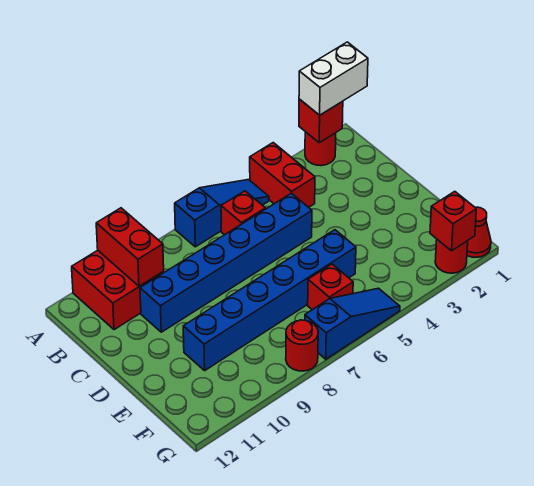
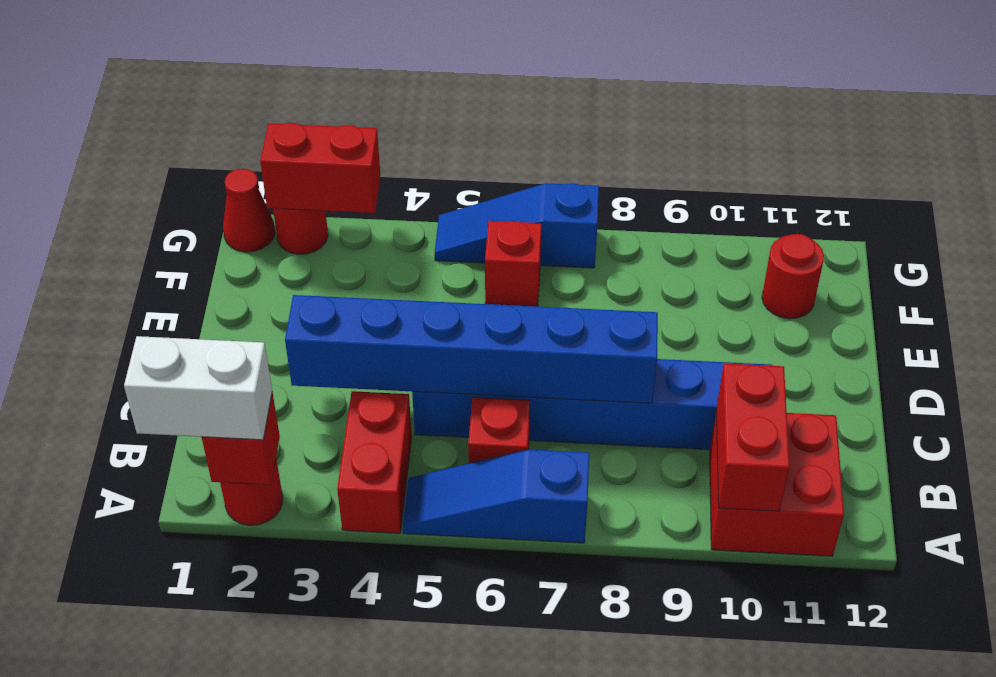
blue brick E5:E10 level 1 -> blue brick C3:C8 level 2
red brick G2 level 2 -> red brick G2:G3 level 2
red round brick G8 level 1 -> red round brick F11 level 1

